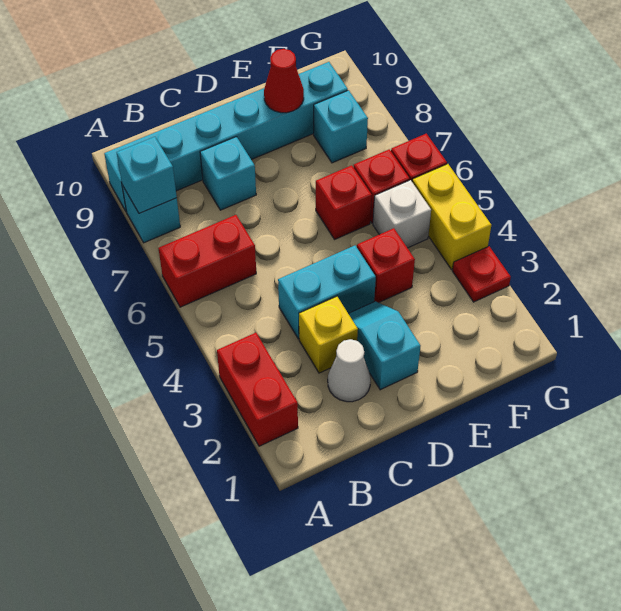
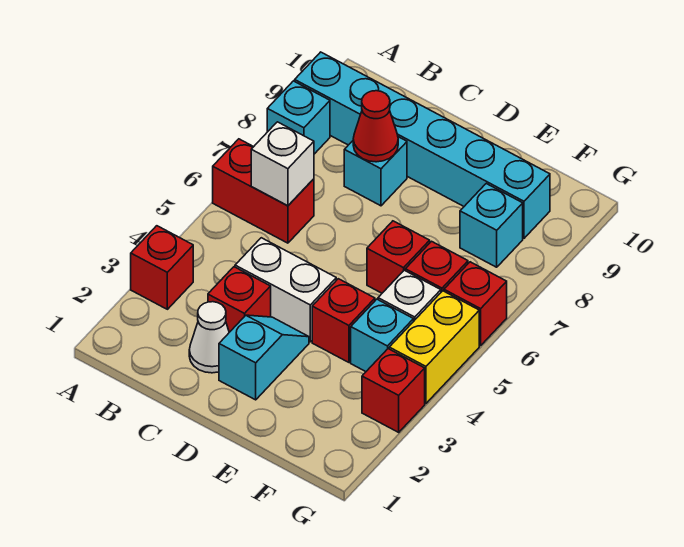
red brick A2:A3 level 1 -> red brick A3 level 1
cyan brick A8 level 2 -> cyan brick F4 level 1
none -> white brick B6 level 2
yellow brick C3 level 1 -> red brick C3 level 1
cyan brick C4:D4 level 1 -> white brick C4:D4 level 1
red cone E9 level 2 -> red cone C8 level 2
red plate G3 level 1 -> red brick G3 level 1

